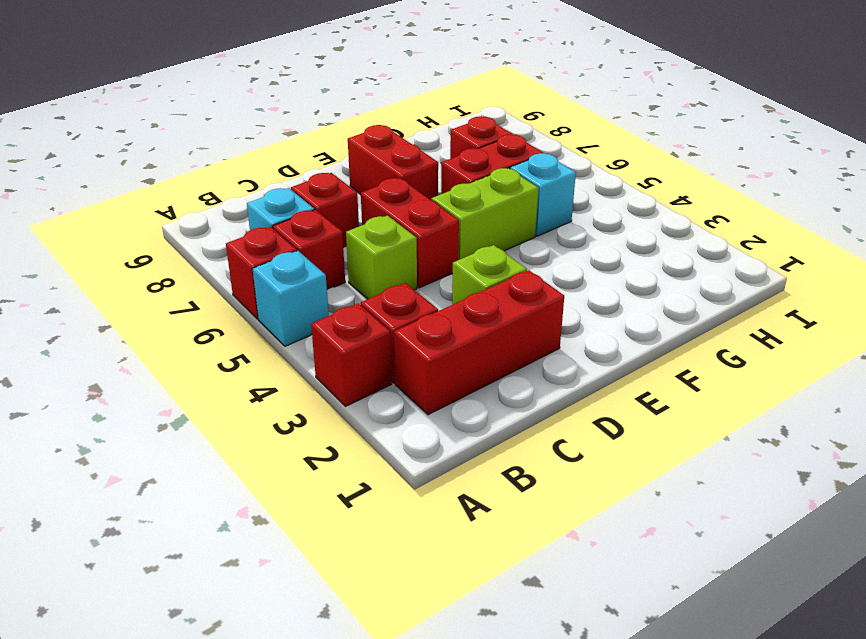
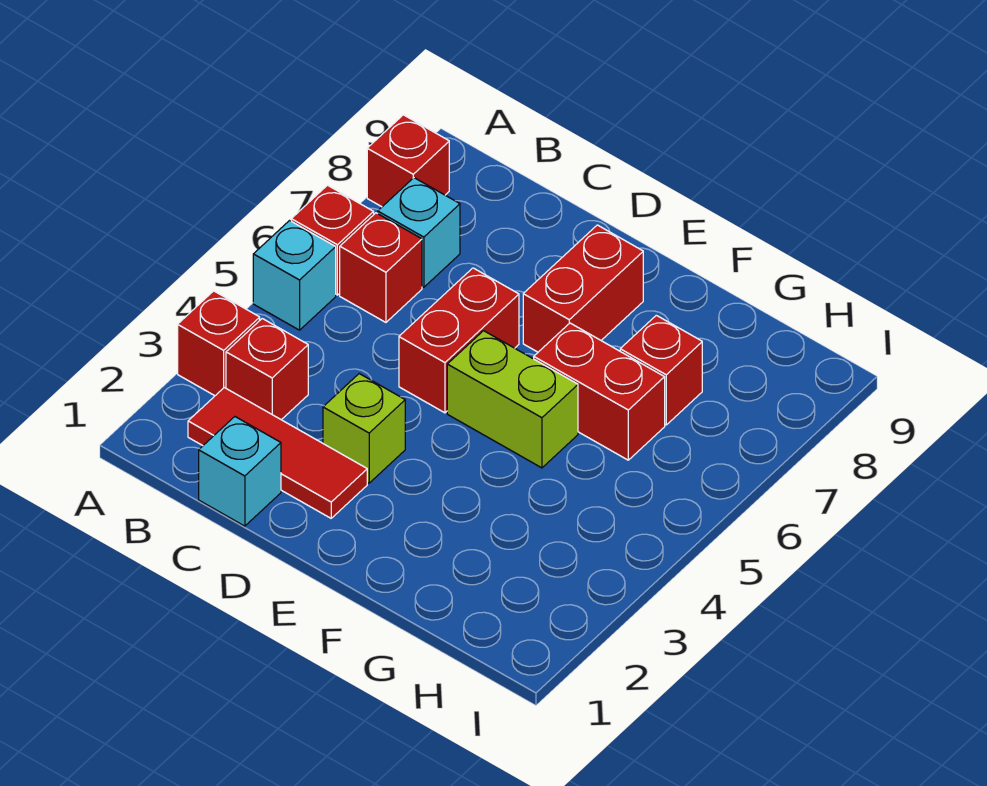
red brick B2:D2 level 1 -> red tile B2:D2 level 1
lime brick C5 level 1 -> none
red brick C7 level 1 -> red brick A8 level 1
cyan brick G5 level 1 -> cyan brick C1 level 1

